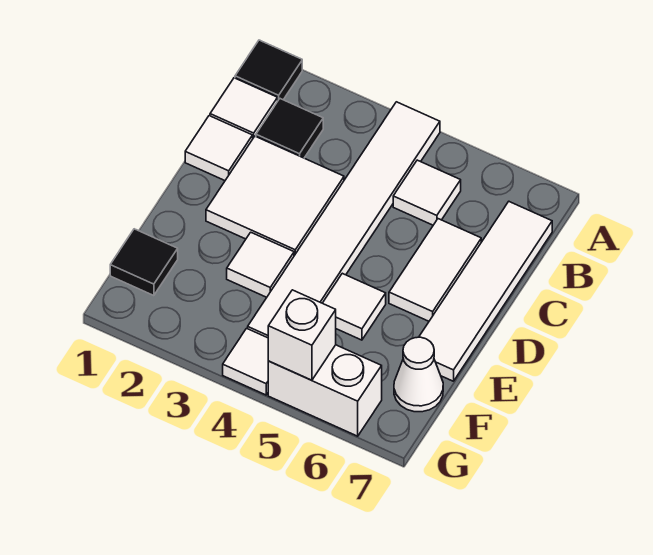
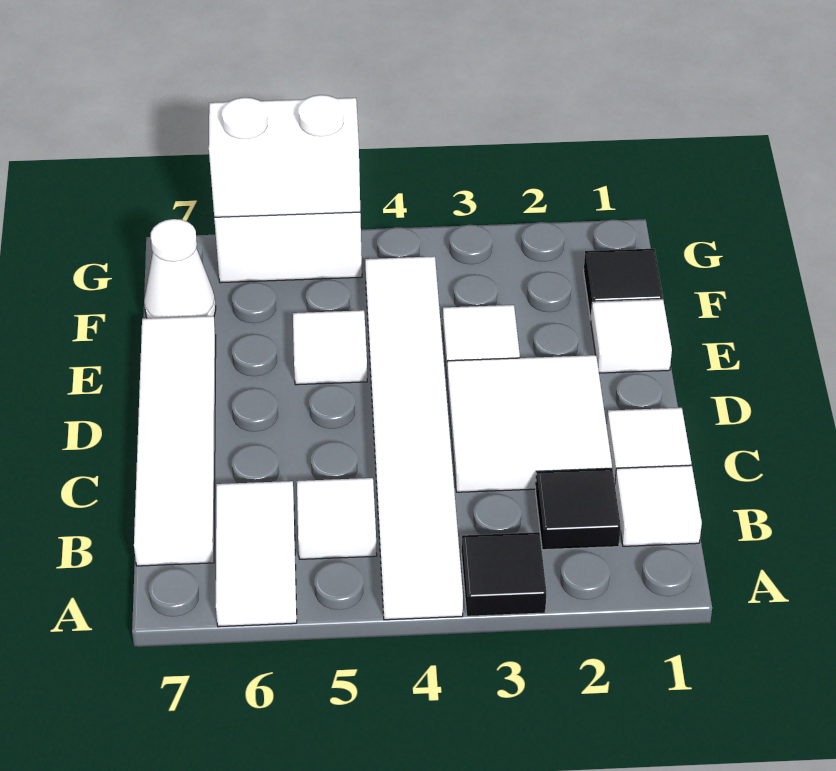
black tile A1 level 1 -> black tile A3 level 1
white tile C6:D6 level 1 -> white tile A6:B6 level 1
white tile G4 level 1 -> white tile E1 level 1
white brick G5 level 2 -> white brick G5:G6 level 2

